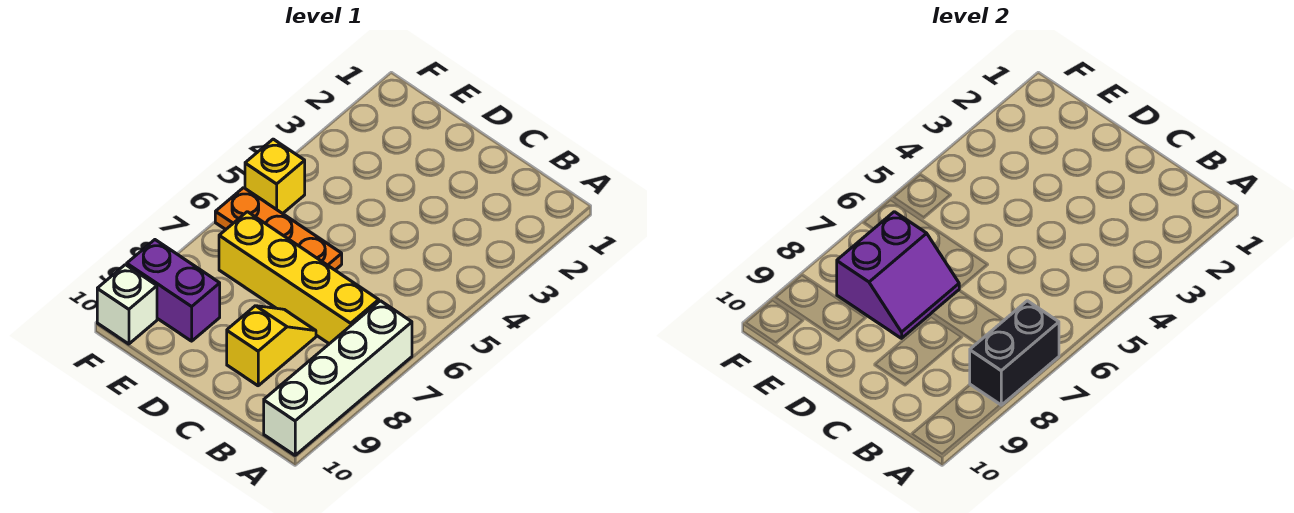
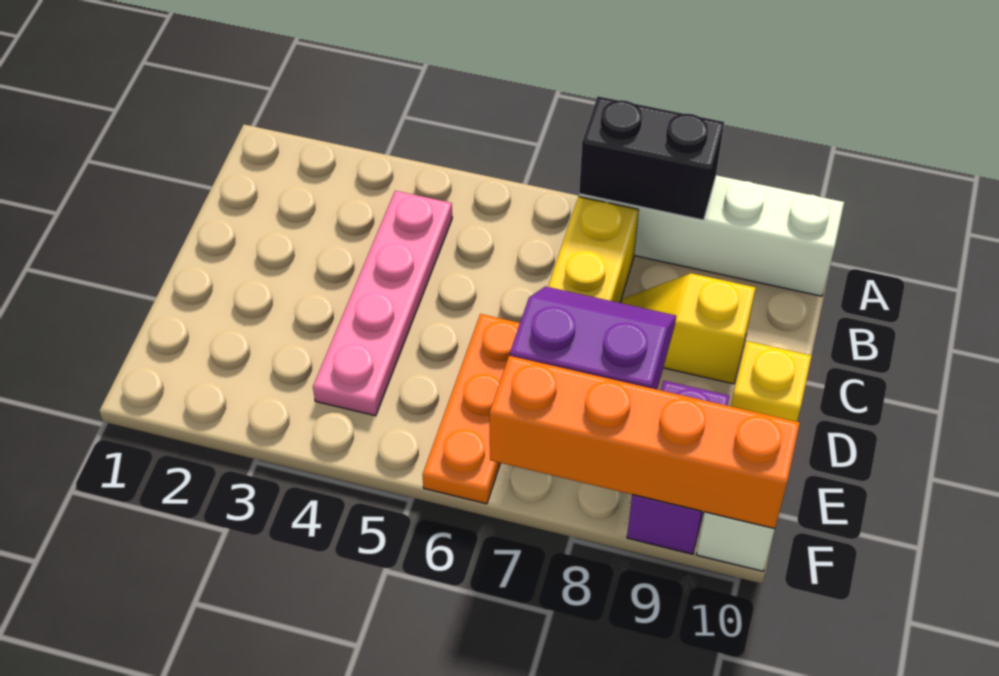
none -> pink plate B4:E4 level 1
yellow brick F5 level 1 -> yellow brick D10 level 1
none -> orange brick F7:F10 level 2

